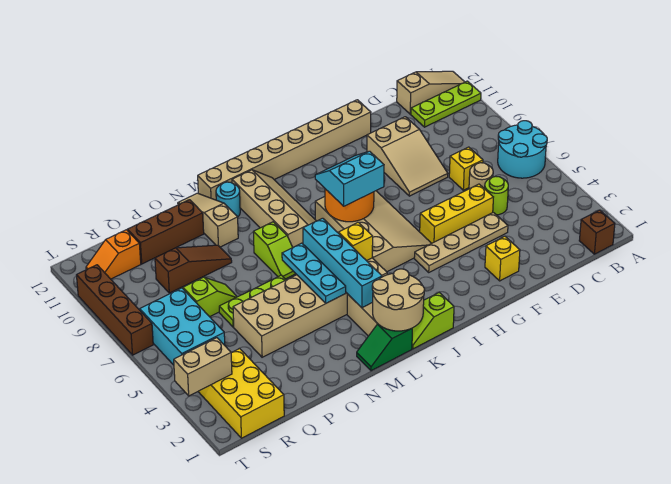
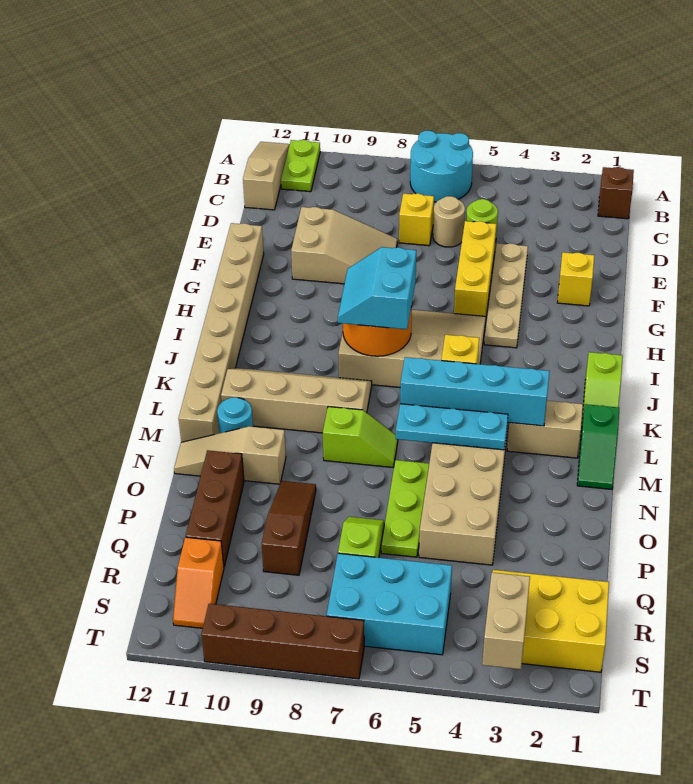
lime plate A11:C11 level 1 -> lime plate A11:B11 level 1
tan round brick K1:L2 level 2 -> none

